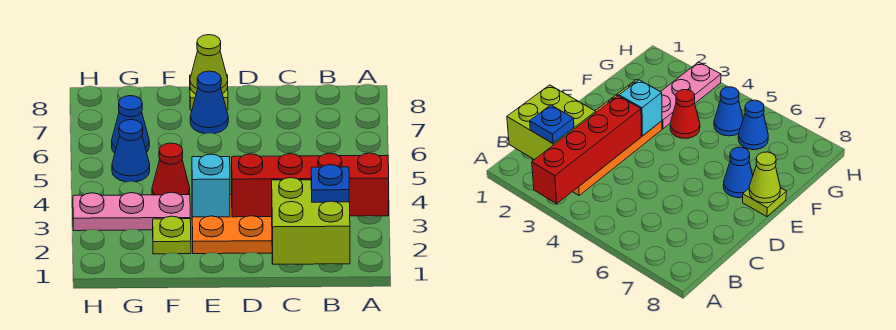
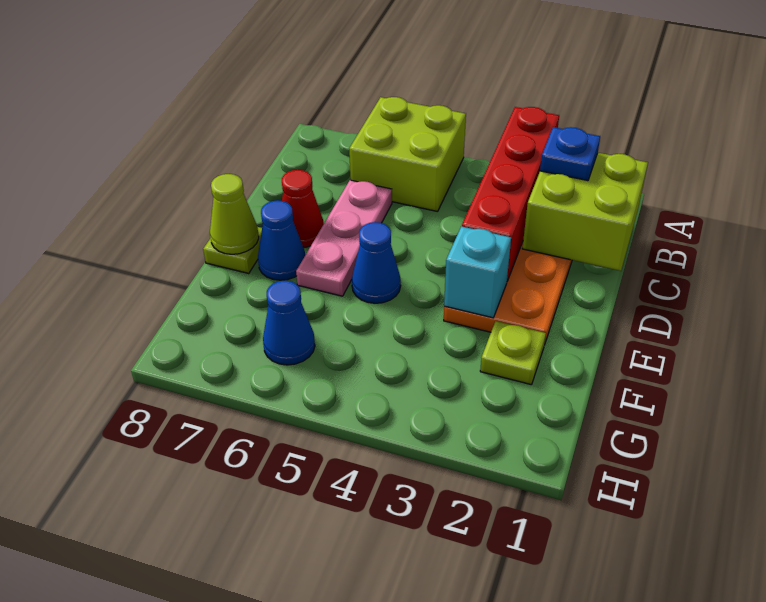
none -> lime brick A5:B6 level 1
pink plate F3:H3 level 1 -> pink plate C6:E6 level 1
red cone F4 level 1 -> red cone D7 level 1
blue cone G5 level 1 -> blue cone E5 level 1

